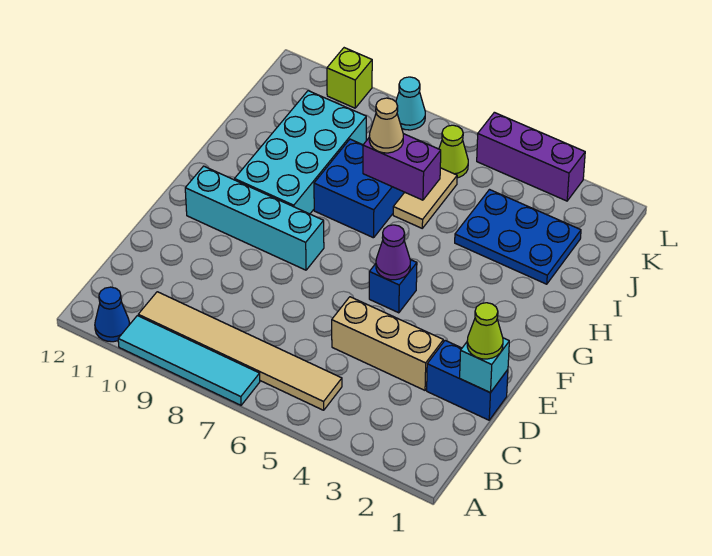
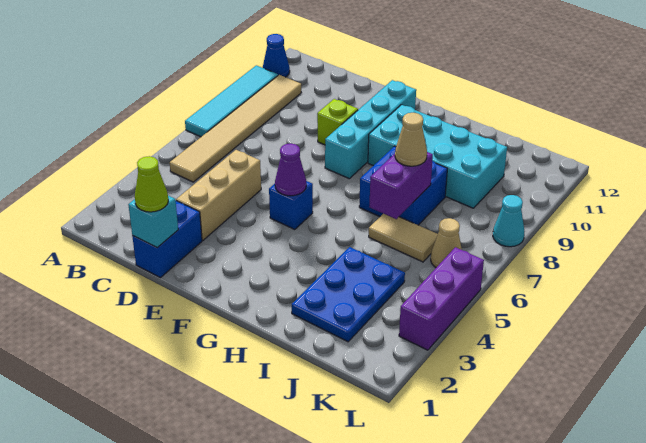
lime cone K6 level 1 -> tan cone K6 level 1
lime brick L10 level 1 -> lime brick E9 level 1

